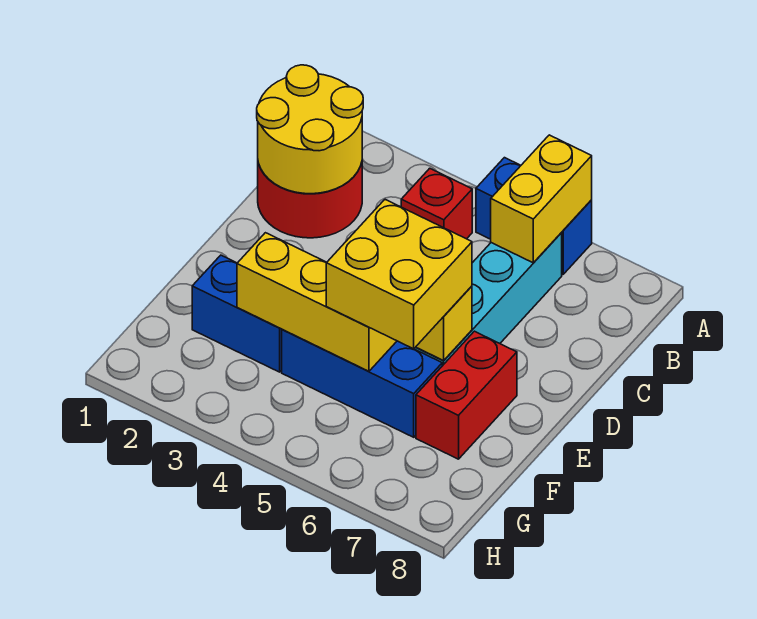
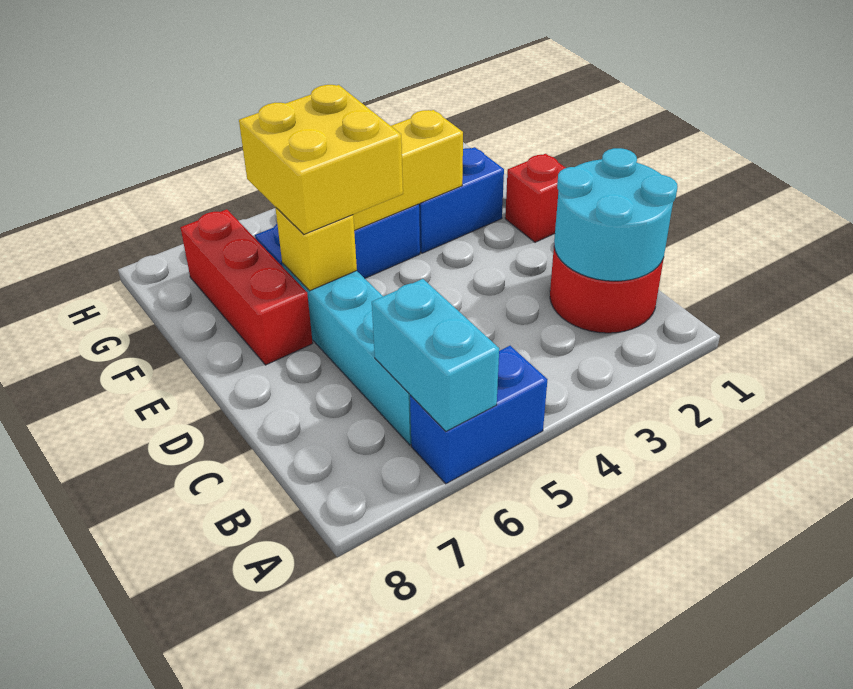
yellow brick A6:B6 level 2 -> cyan brick A6:B6 level 2
yellow round brick B1:C2 level 2 -> cyan round brick B1:C2 level 2
red brick B4 level 1 -> red brick E1 level 1
red brick E7:F7 level 1 -> red brick E7:G7 level 1

